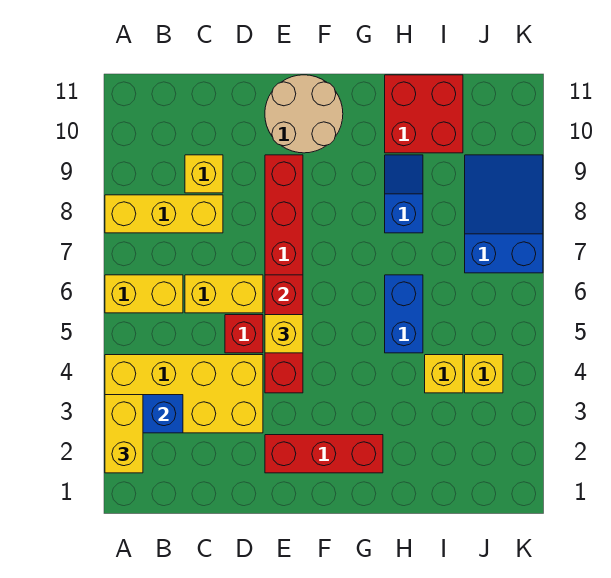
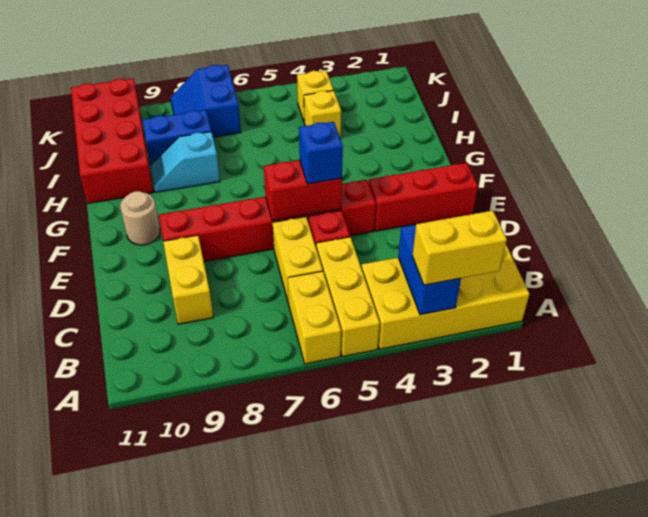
yellow brick A3:D4 level 1 -> yellow brick A1:B4 level 1
yellow brick A8:C8 level 1 -> yellow brick A5:C5 level 1
yellow brick C9 level 1 -> yellow brick C9:D9 level 1
red brick E2:G2 level 1 -> red brick E1:E3 level 1
yellow brick E5 level 3 -> blue brick E5 level 3
tan round brick E10:F11 level 1 -> tan round brick F10 level 1
blue brick H5:H6 level 1 -> blue brick I8:I9 level 1
blue slope H8:H9 level 1 top 8 -> cyan slope H8:H9 level 1 top 8
red brick H10:I11 level 1 -> red brick H10:K11 level 1
blue slope J7:K9 level 1 top 7 -> blue slope J7:K8 level 1 top 7

